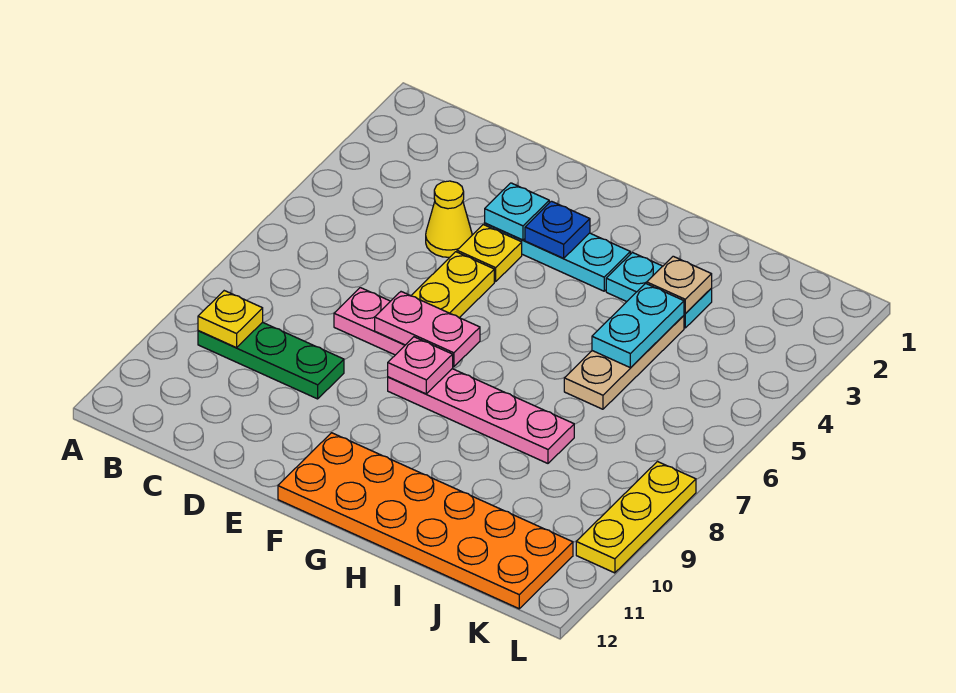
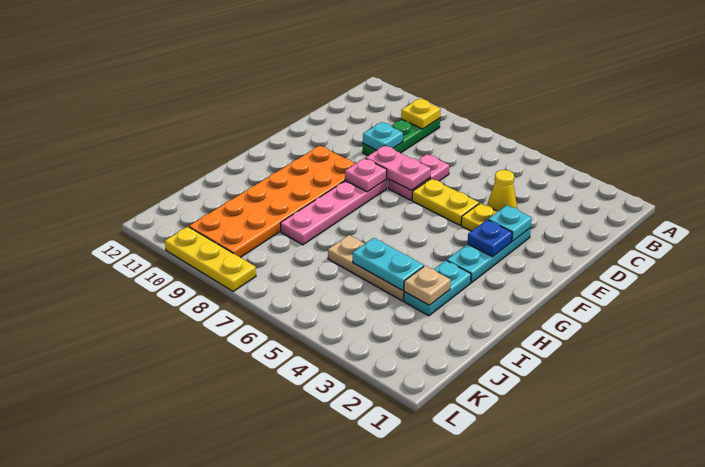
none -> cyan plate D9 level 2
pink plate E7:F7 level 2 -> pink plate E7:E8 level 2
orange plate F11:K12 level 1 -> orange plate F9:K10 level 1

